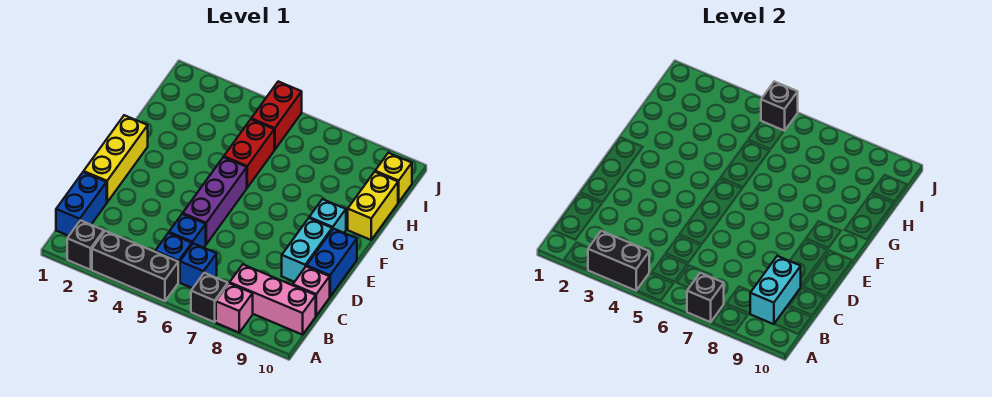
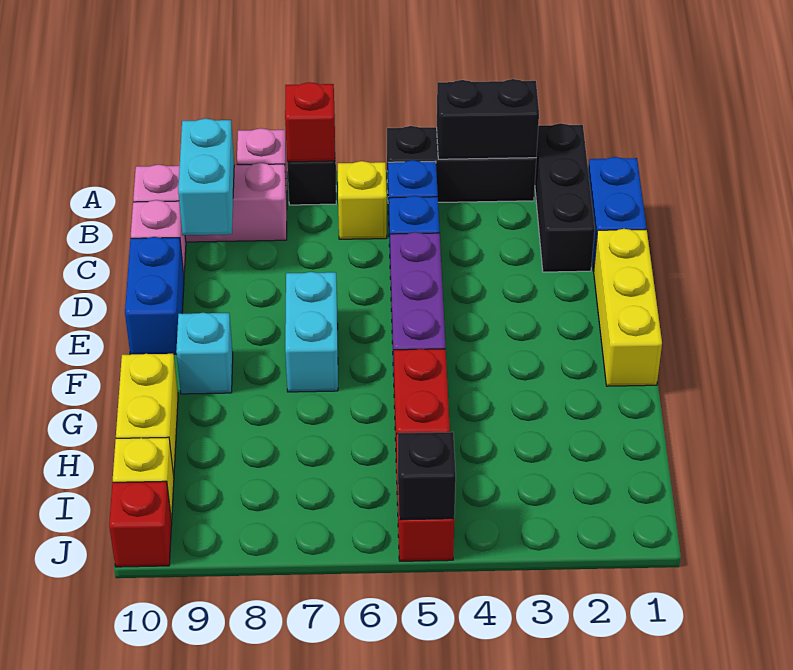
black brick A2 level 1 -> black brick A2:C2 level 1
black brick A7 level 2 -> red brick A7 level 2
blue brick B6 level 1 -> yellow brick B6 level 1
cyan brick D9:E9 level 1 -> cyan brick E7:F7 level 1
none -> red brick J10 level 1

